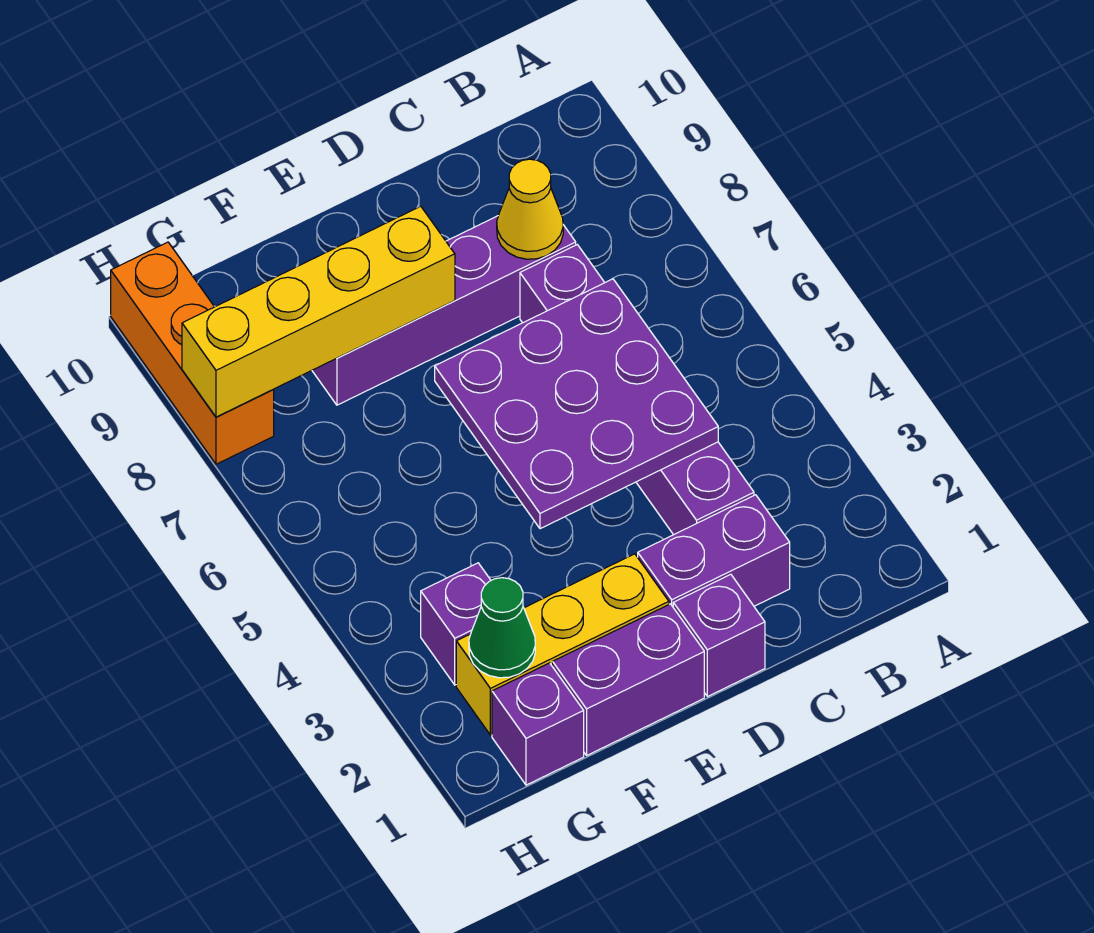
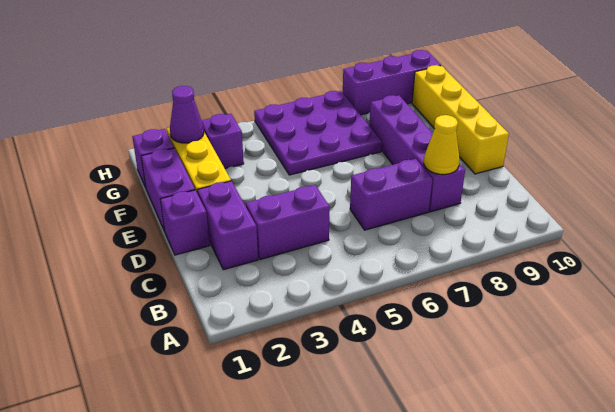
purple plate C4:E6 level 2 -> purple plate F5:H7 level 1
yellow brick E8:H8 level 2 -> yellow brick D10:G10 level 1
green cone G2 level 2 -> purple cone G2 level 2
orange brick H8:H10 level 1 -> purple brick H8:H10 level 1

